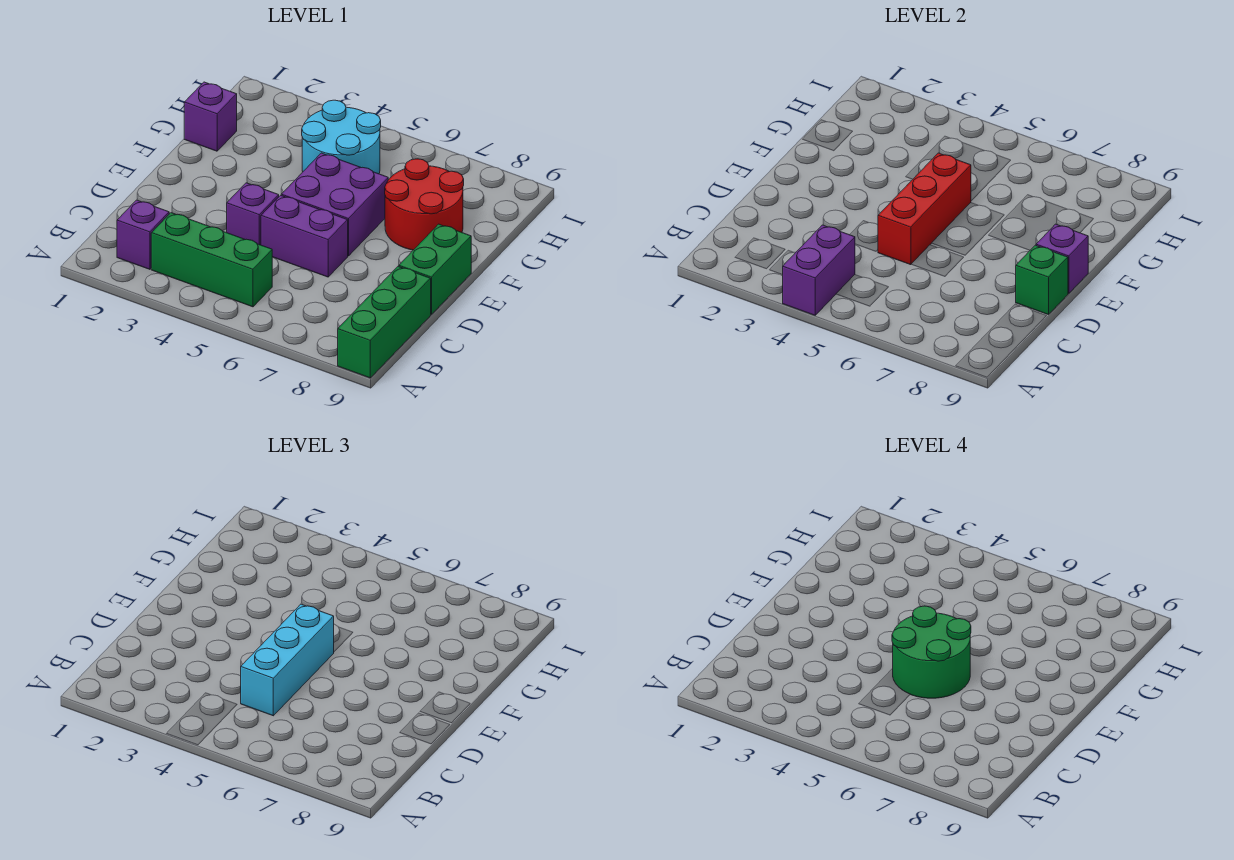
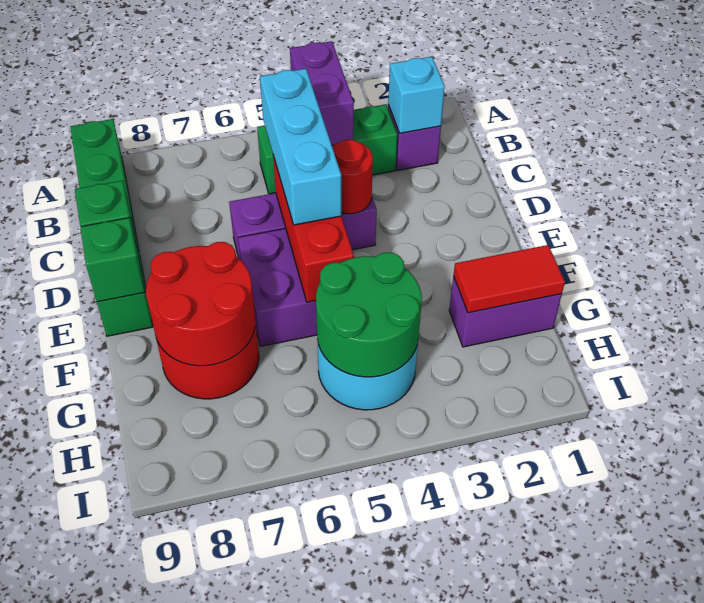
none -> cyan brick B2 level 2
none -> red round brick D4 level 2
green round brick D5:E6 level 4 -> green round brick G4:H5 level 2
purple brick E9 level 2 -> green brick E9 level 2
none -> red round brick F7:G8 level 2
purple brick G1 level 1 -> purple brick G1:G2 level 1
none -> red tile G1:G2 level 2

